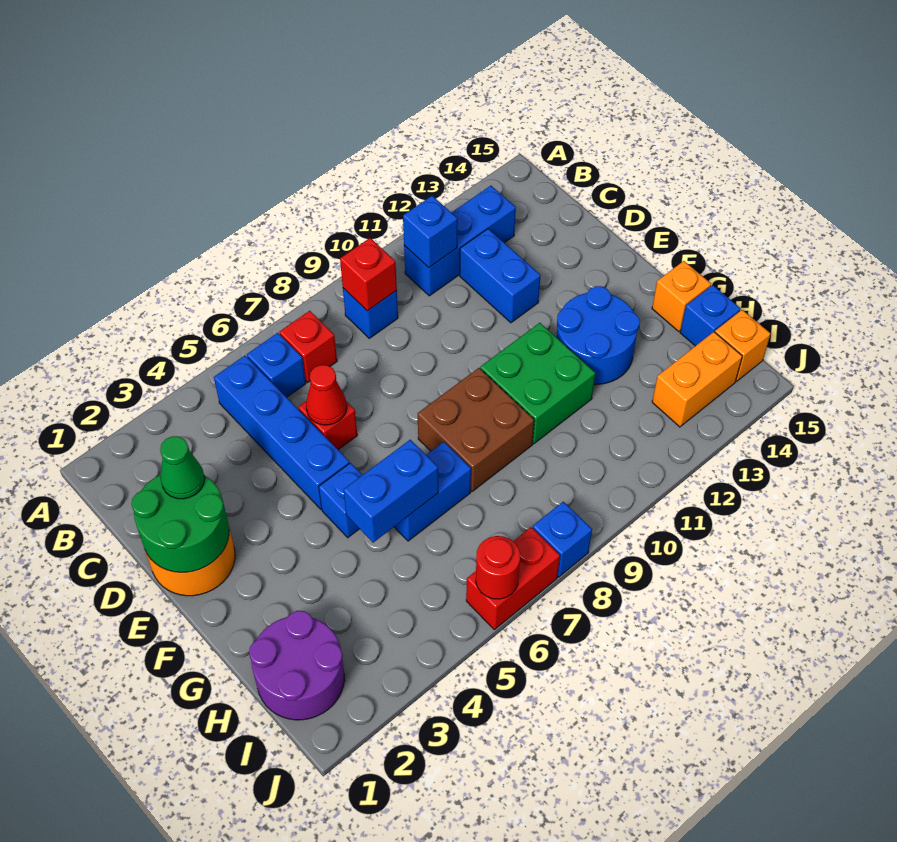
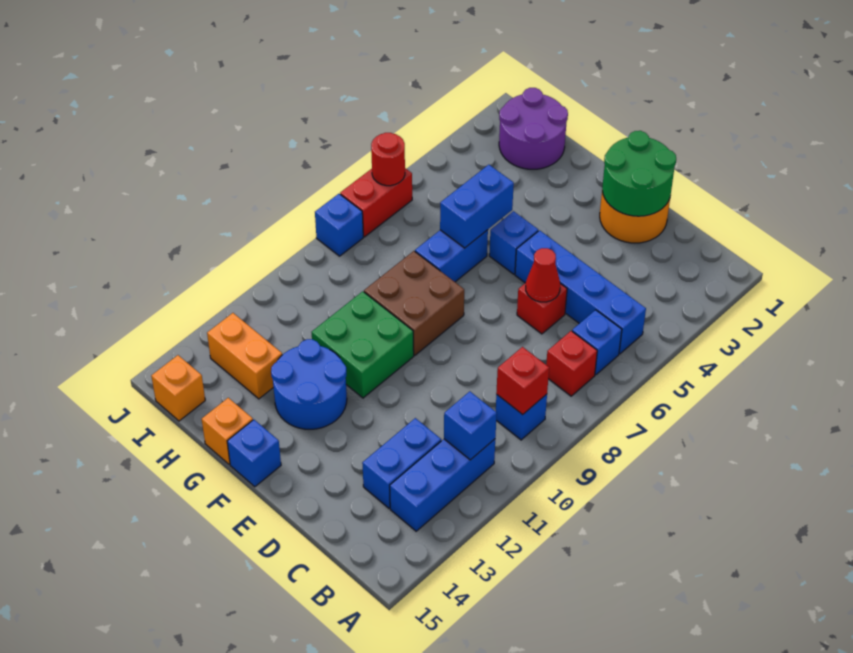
blue brick C12:D12 level 1 -> blue brick C12:C13 level 1
green cone D2 level 3 -> none
blue brick H15 level 1 -> blue brick F15 level 1
orange brick I13:I14 level 1 -> orange brick H13:I13 level 1

